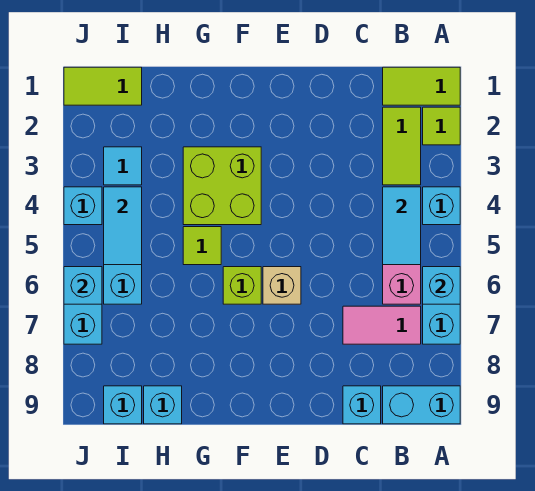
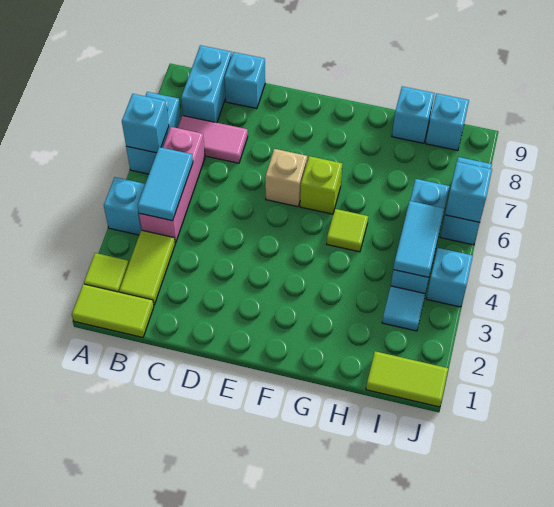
cyan brick A9:B9 level 1 -> cyan brick B8:B9 level 1
lime brick F3:G4 level 1 -> none

